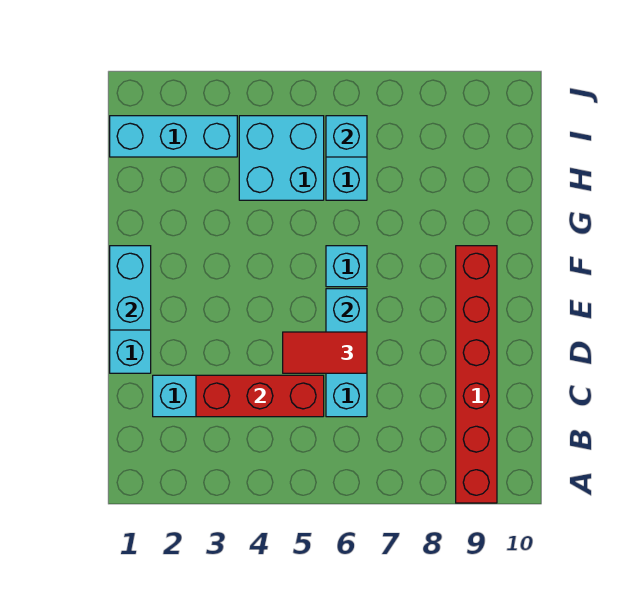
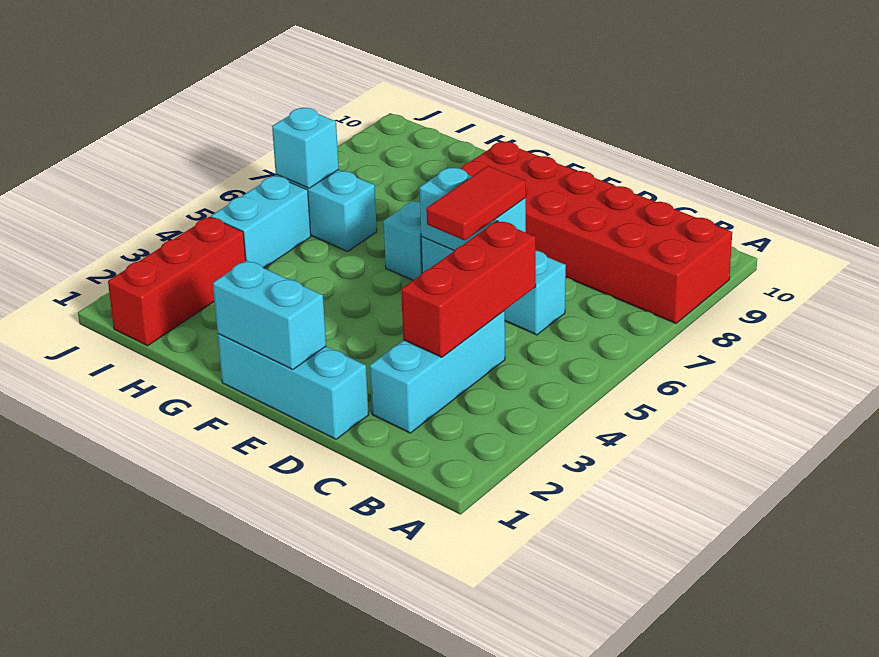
red brick A9:F9 level 1 -> red brick A8:F9 level 1
cyan brick H4:I5 level 1 -> cyan brick I4:I5 level 1
cyan brick I1:I3 level 1 -> red brick I1:I3 level 1

